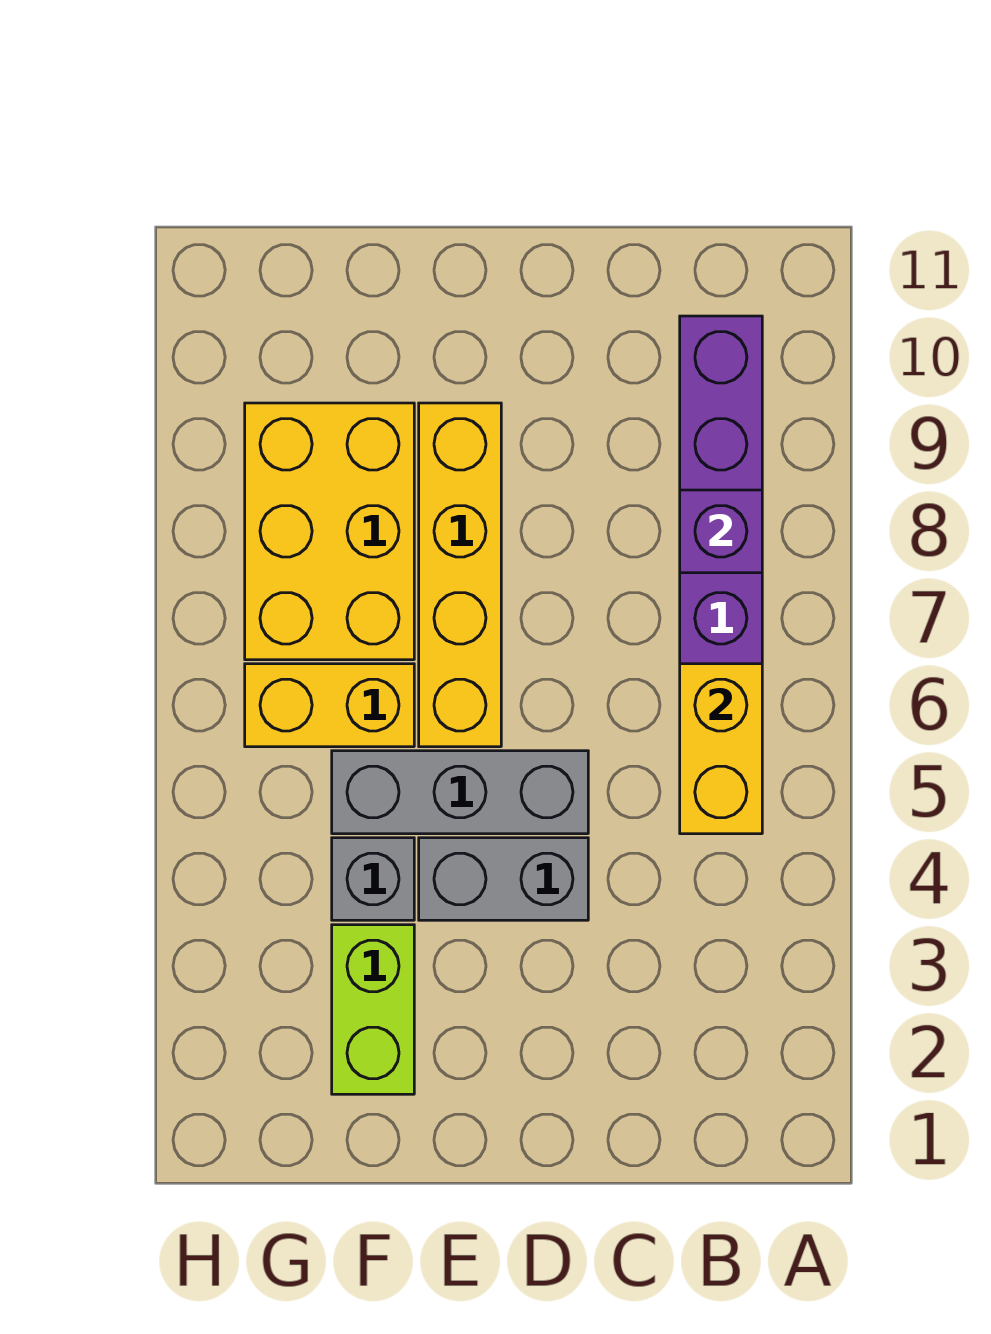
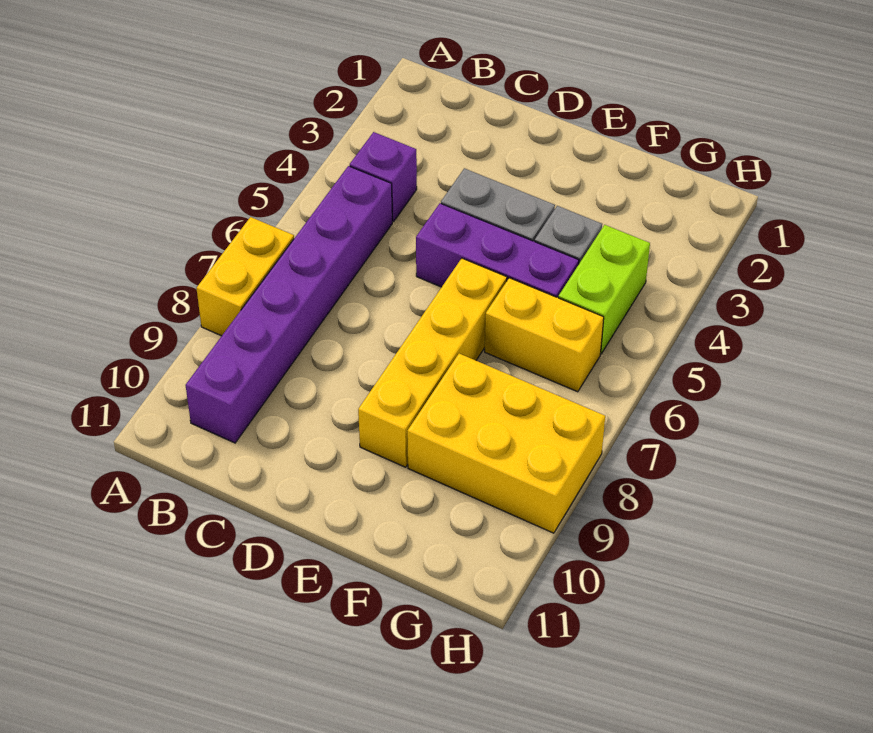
yellow brick B5:B6 level 2 -> yellow brick A7:A8 level 1
purple brick B8 level 2 -> purple brick B4 level 1
grey brick D5:F5 level 1 -> purple brick D5:F5 level 1
lime brick F2:F3 level 1 -> lime brick G4:G5 level 1
yellow brick F7:G9 level 1 -> yellow brick F8:H9 level 1

